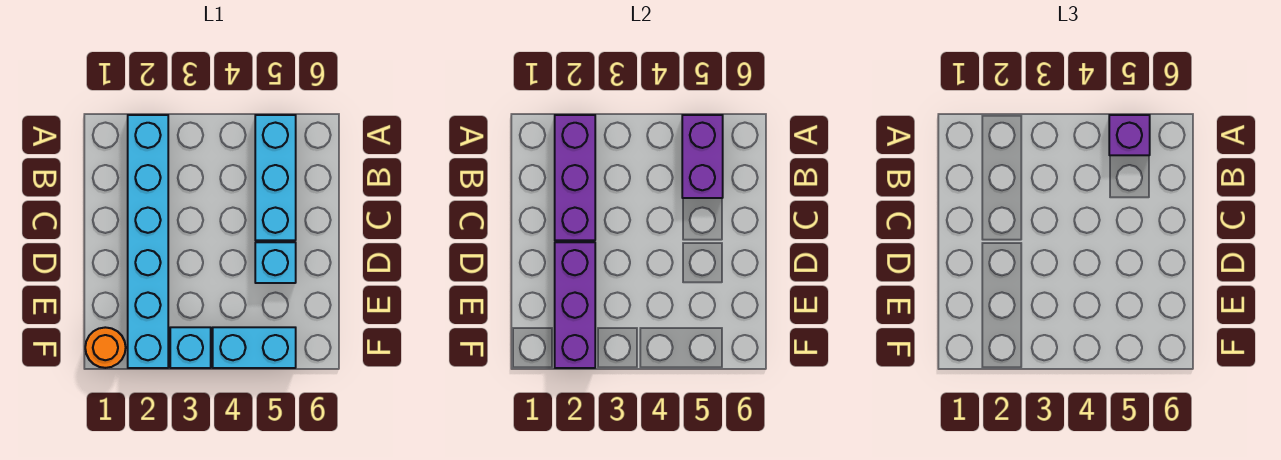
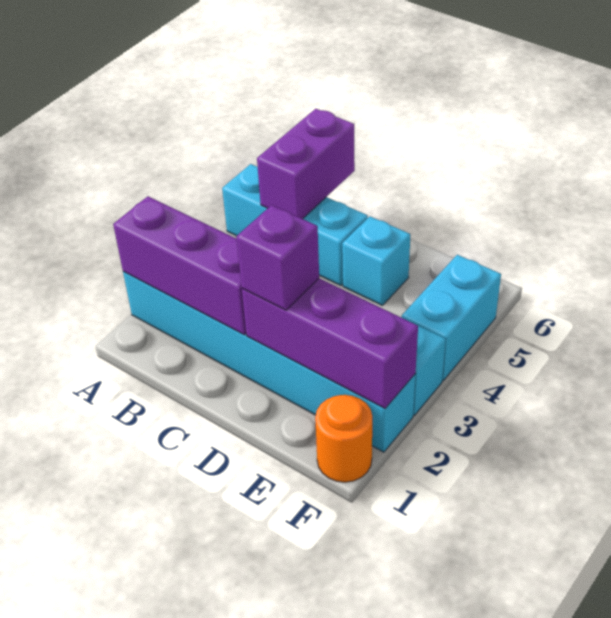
purple brick A5:B5 level 2 -> purple brick B5:B6 level 2
purple brick A5 level 3 -> purple brick D2 level 3

